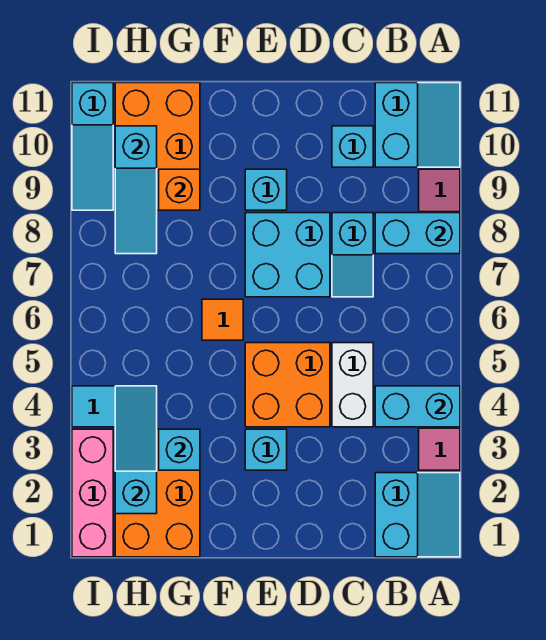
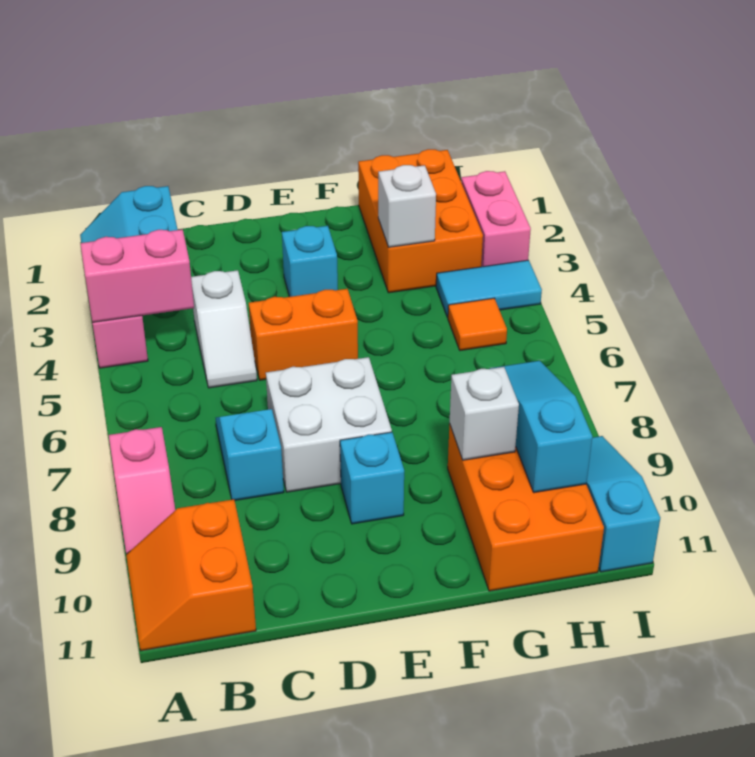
cyan brick A4:B4 level 2 -> pink brick A4:B4 level 2
cyan brick A8:B8 level 2 -> none
cyan slope A10:B11 level 1 top B -> orange slope A10:B11 level 1 top B
white brick C4:C5 level 1 -> white slope C4:C5 level 1 top 4
cyan brick C10 level 1 -> none
orange brick D4:E5 level 1 -> orange brick D5:E5 level 1
cyan brick D7:E8 level 1 -> white brick D7:E8 level 1
orange tile F6 level 1 -> orange tile H5 level 1
cyan brick G3 level 2 -> white brick G3 level 2
orange brick G9 level 2 -> white brick G9 level 2
cyan slope H2:H4 level 2 top 2 -> none
pink brick I1:I3 level 1 -> pink brick I2:I3 level 1

